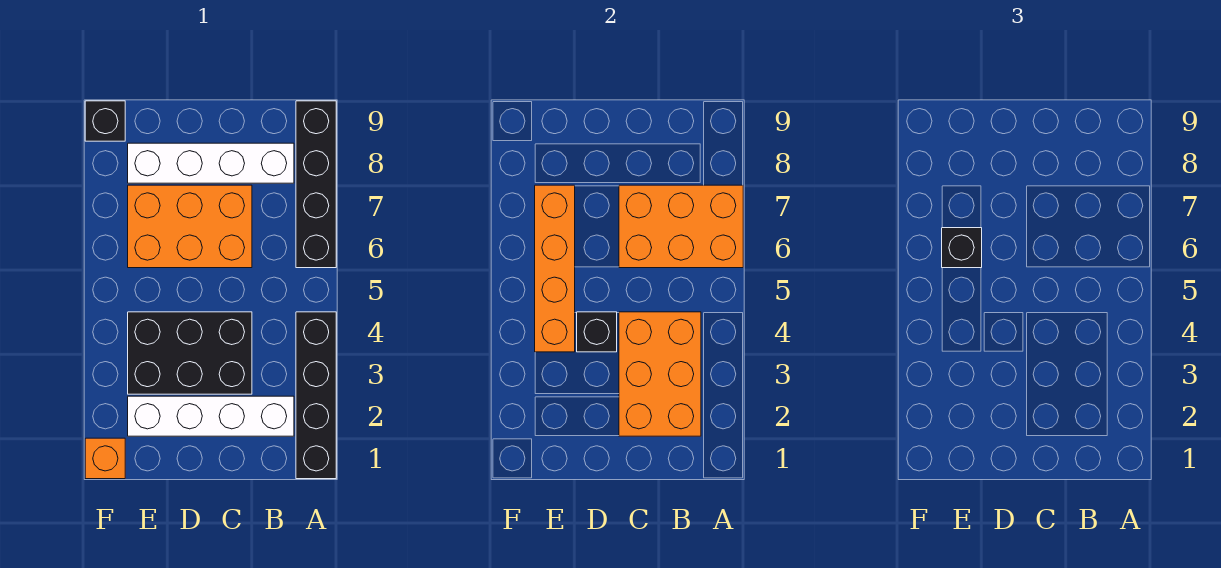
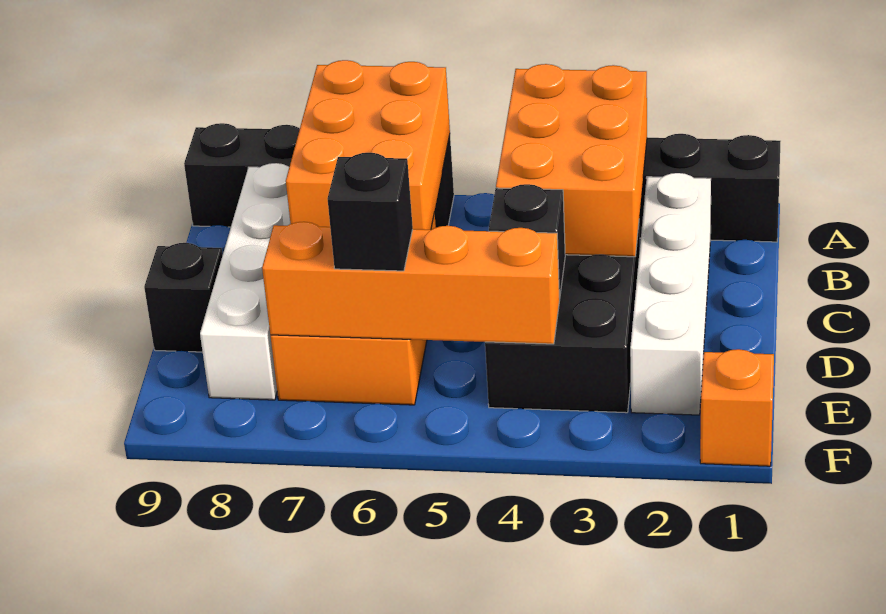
orange brick B2:C4 level 2 -> orange brick A3:C4 level 2
black brick F9 level 1 -> black brick D9 level 1

